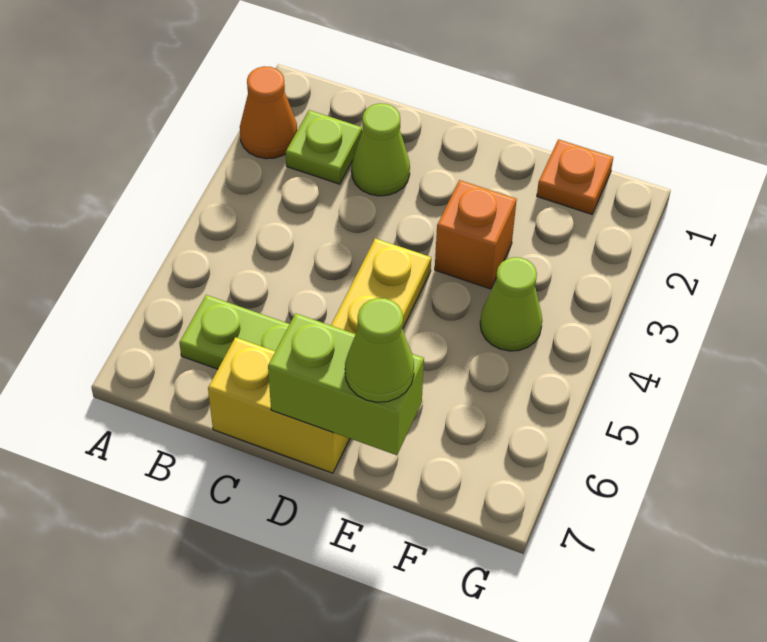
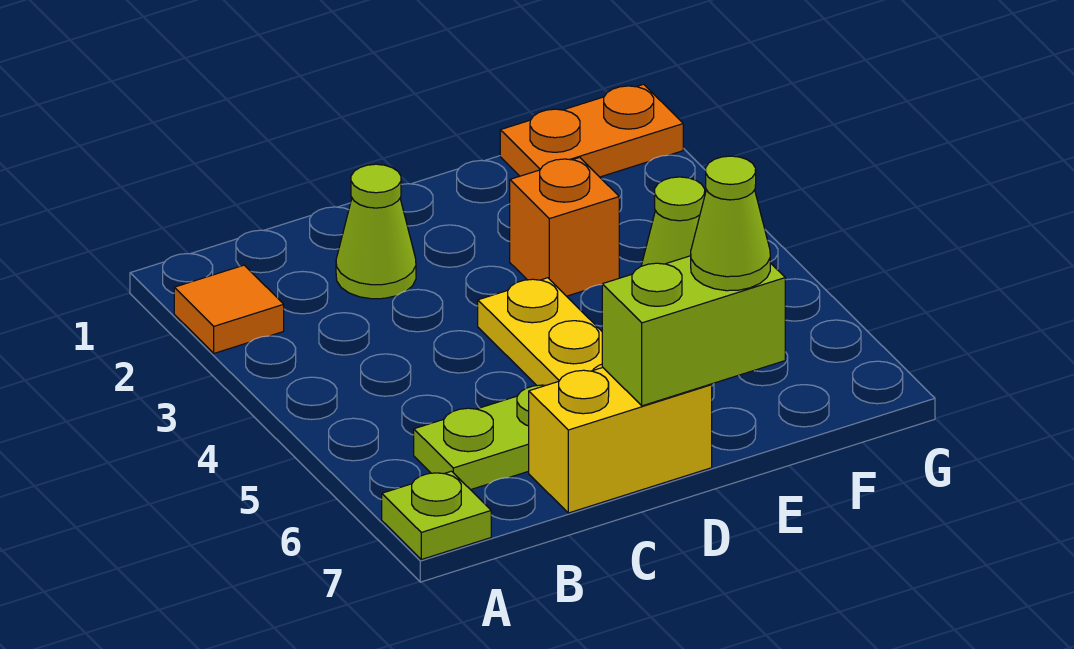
orange cone A2 level 1 -> orange tile A2 level 1
lime plate B2 level 1 -> lime plate A7 level 1
orange plate F1 level 1 -> orange plate F1:G1 level 1

